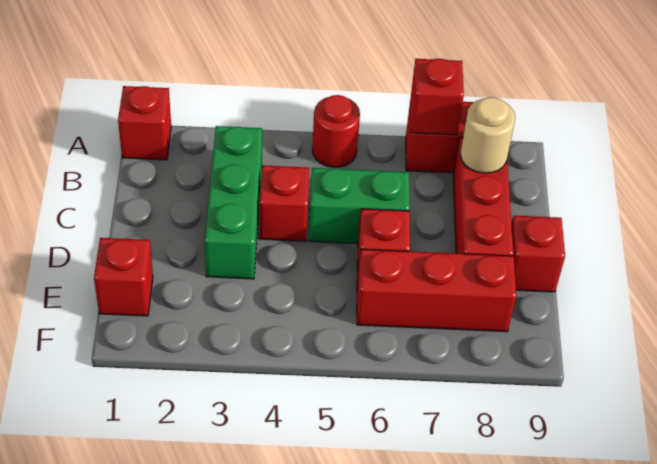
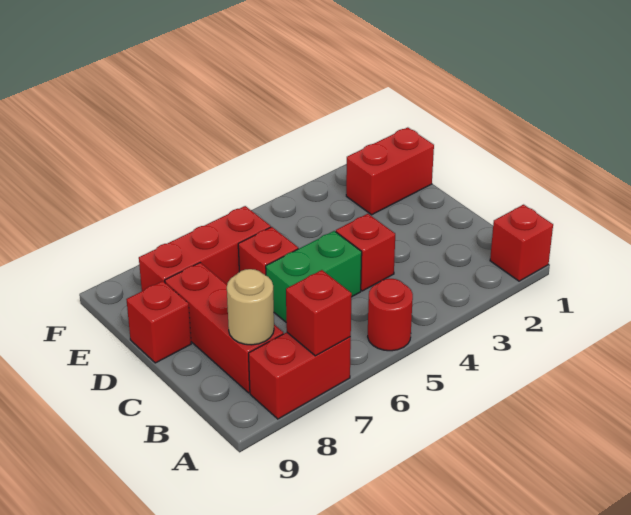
green brick B3:D3 level 1 -> none
red brick E1 level 1 -> red brick E1:E2 level 1

